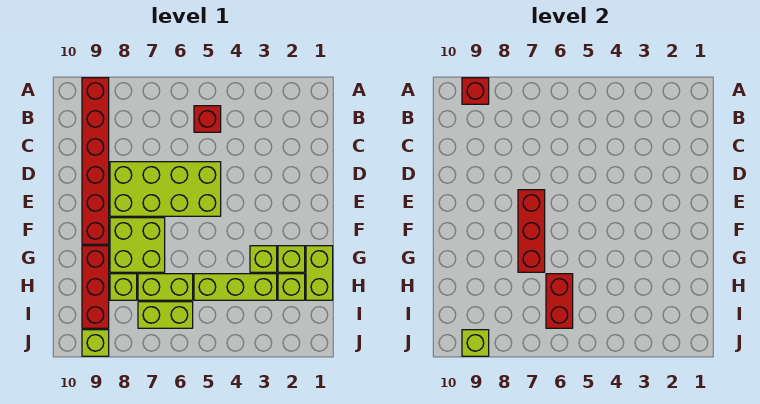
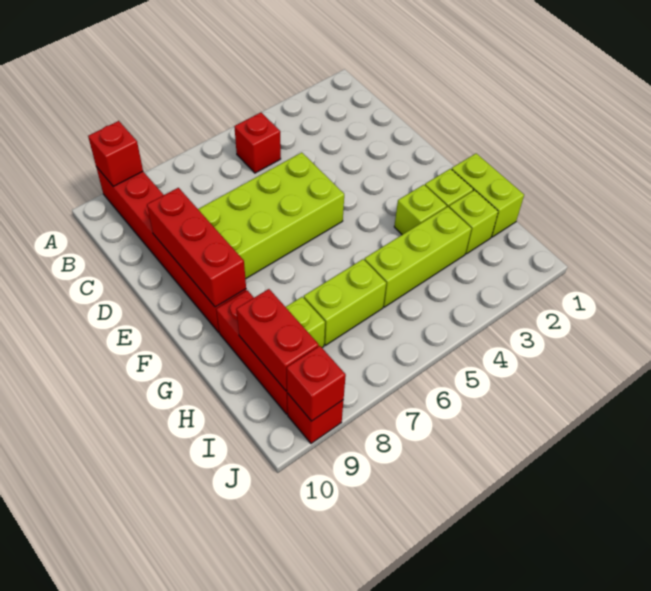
red brick E7:G7 level 2 -> red brick D9:F9 level 2
lime brick F7:G8 level 1 -> none
red brick H6:I6 level 2 -> red brick H9:I9 level 2
lime brick I6:I7 level 1 -> none
lime brick J9 level 1 -> red brick J9 level 1
lime brick J9 level 2 -> red brick J9 level 2

